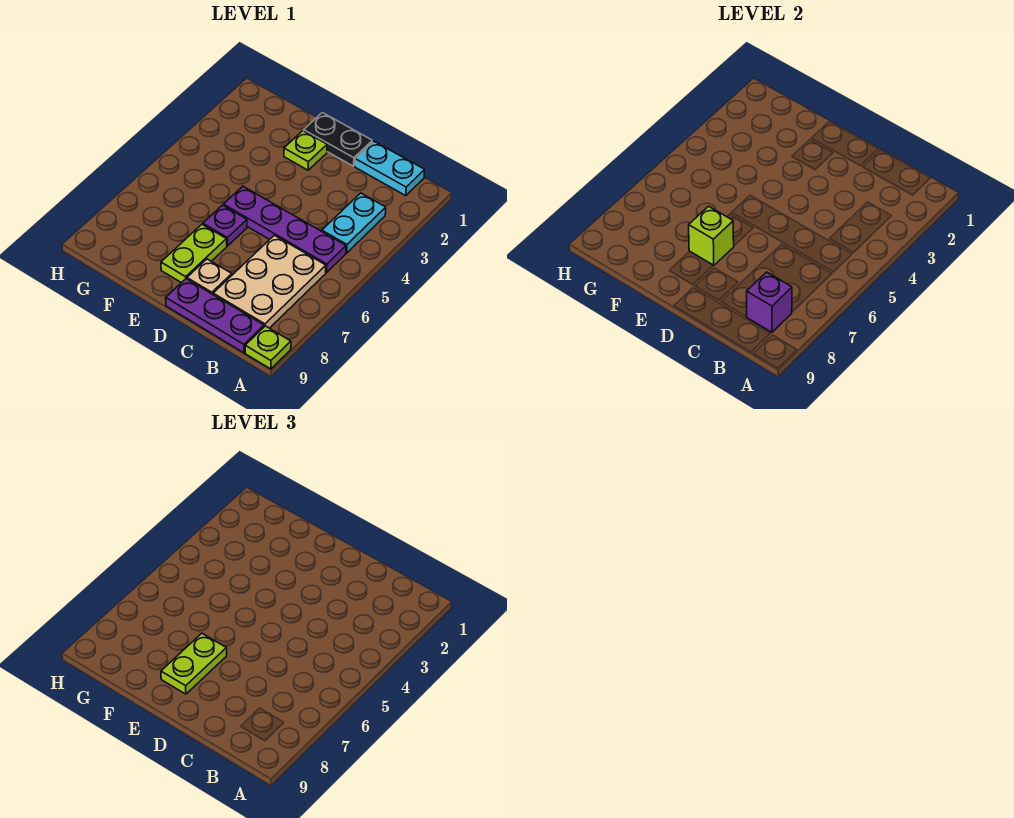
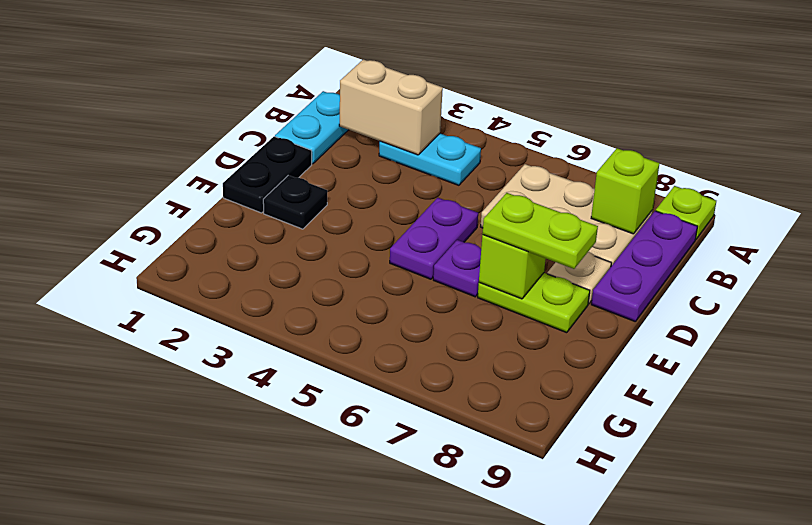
none -> tan brick B2:B3 level 2
purple plate B5:E5 level 1 -> purple plate D5:E5 level 1
purple brick B8 level 2 -> lime brick B8 level 2
lime plate E2 level 1 -> black plate E2 level 1

